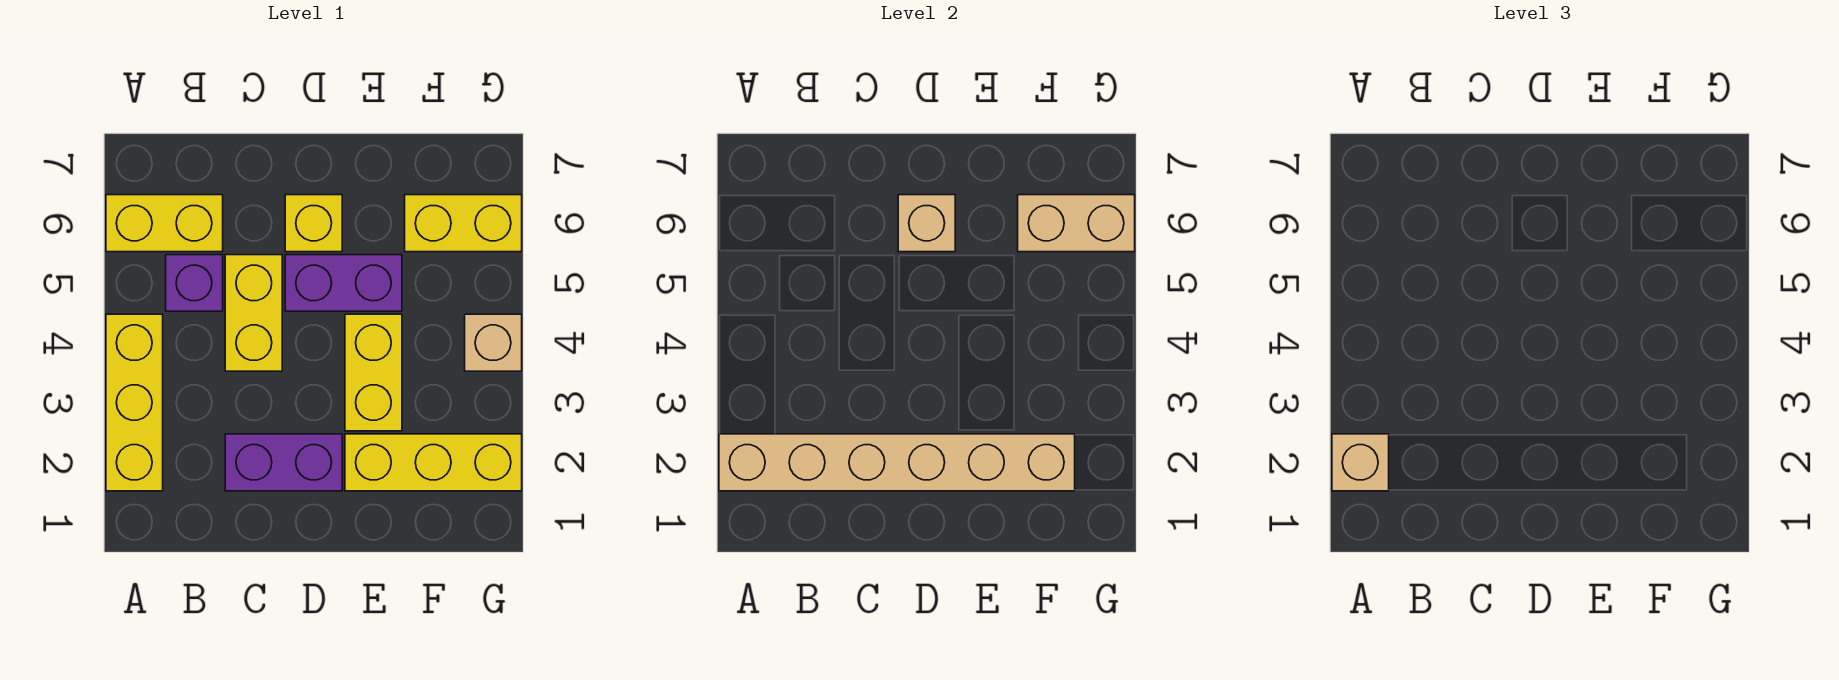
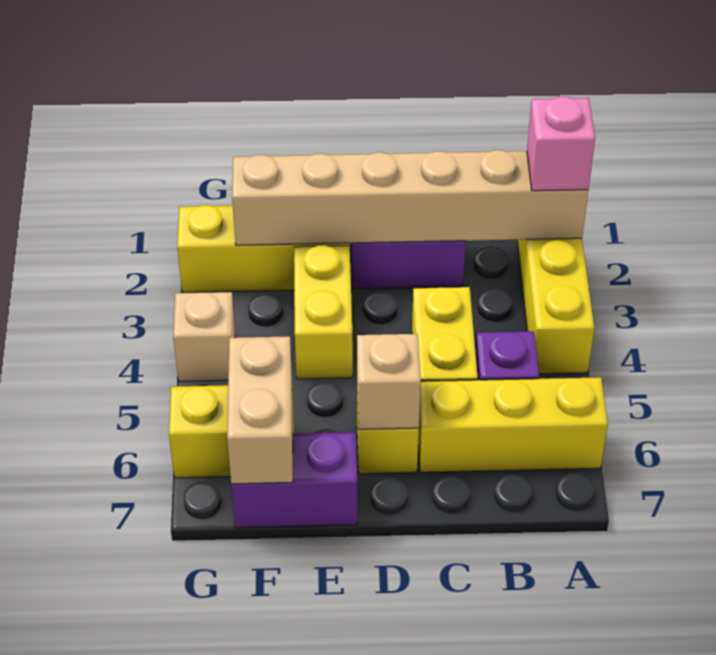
tan brick A2 level 3 -> pink brick A2 level 3
yellow brick A6:B6 level 1 -> yellow brick A6:C6 level 1
purple brick D5:E5 level 1 -> purple brick E7:F7 level 1
tan brick F6:G6 level 2 -> tan brick F6:F7 level 2

